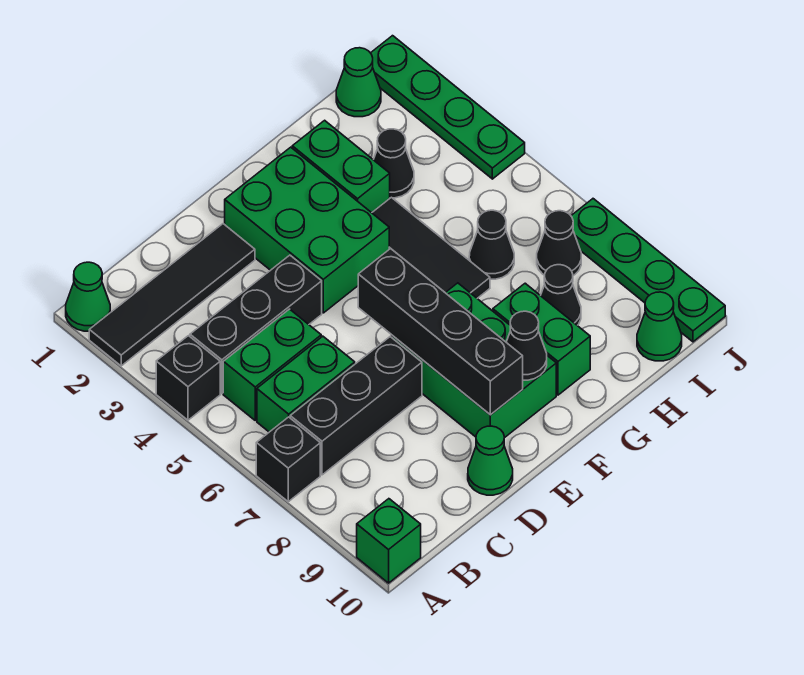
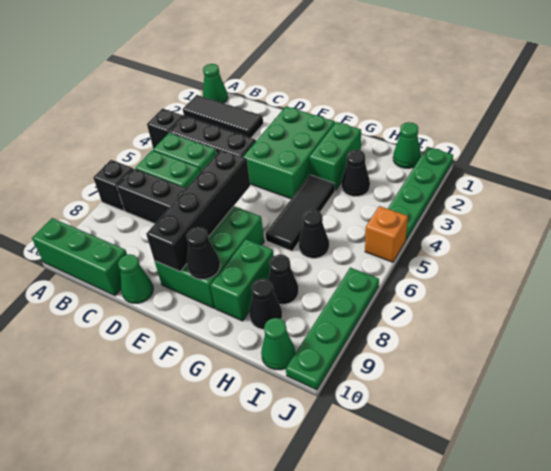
black tile A2:D2 level 1 -> black tile A2:C2 level 1
green brick A10 level 1 -> green brick A10:C10 level 1
black cone I7 level 1 -> black cone H9 level 1
none -> orange brick J5 level 1

